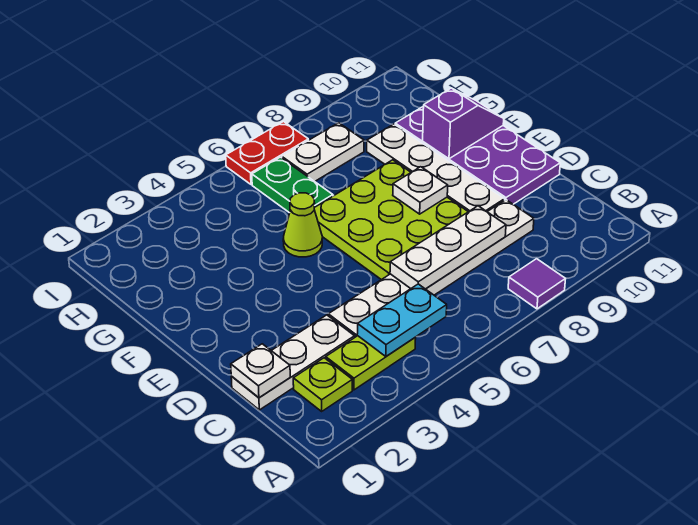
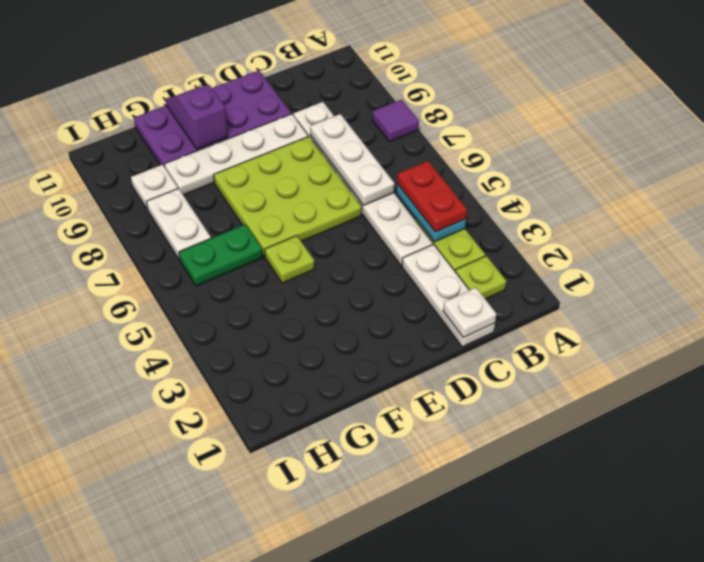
white plate E8 level 2 -> white plate H9 level 1
lime cone F5 level 1 -> lime plate F5 level 1
red plate I6:I7 level 1 -> red plate B4:B5 level 3

